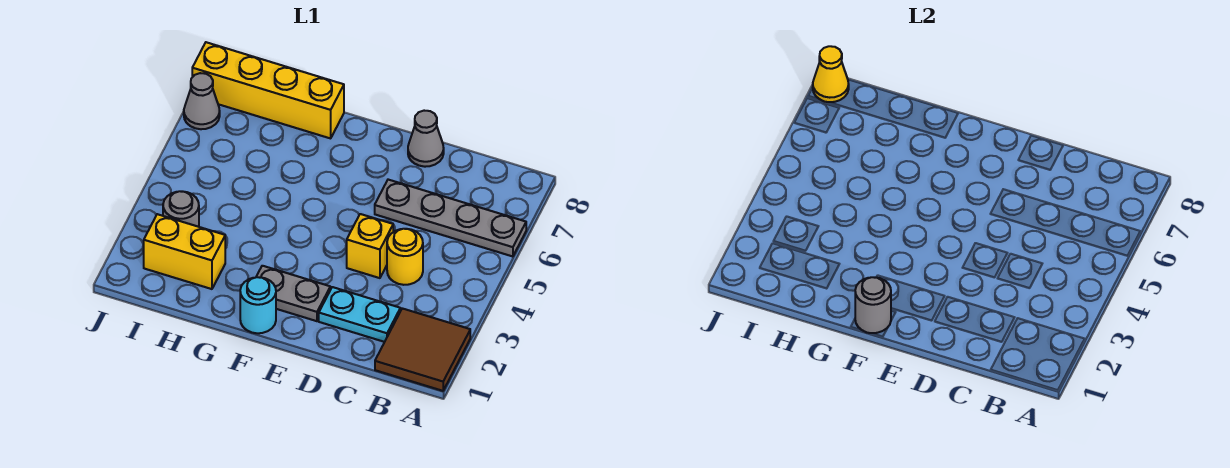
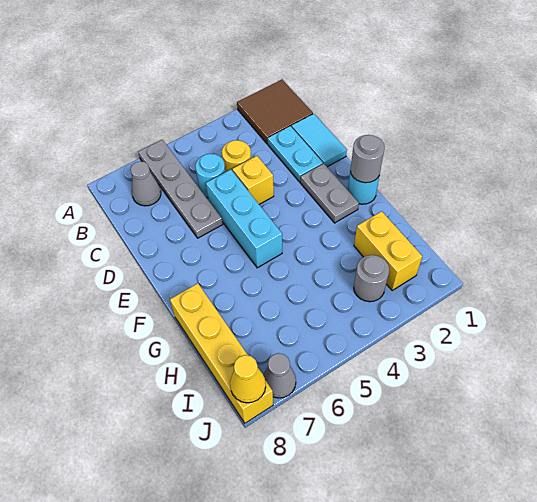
none -> cyan tile C1:D1 level 1
none -> cyan round brick C5 level 1
none -> cyan brick D5:F5 level 1
grey cone D8 level 1 -> grey cone B7 level 1

